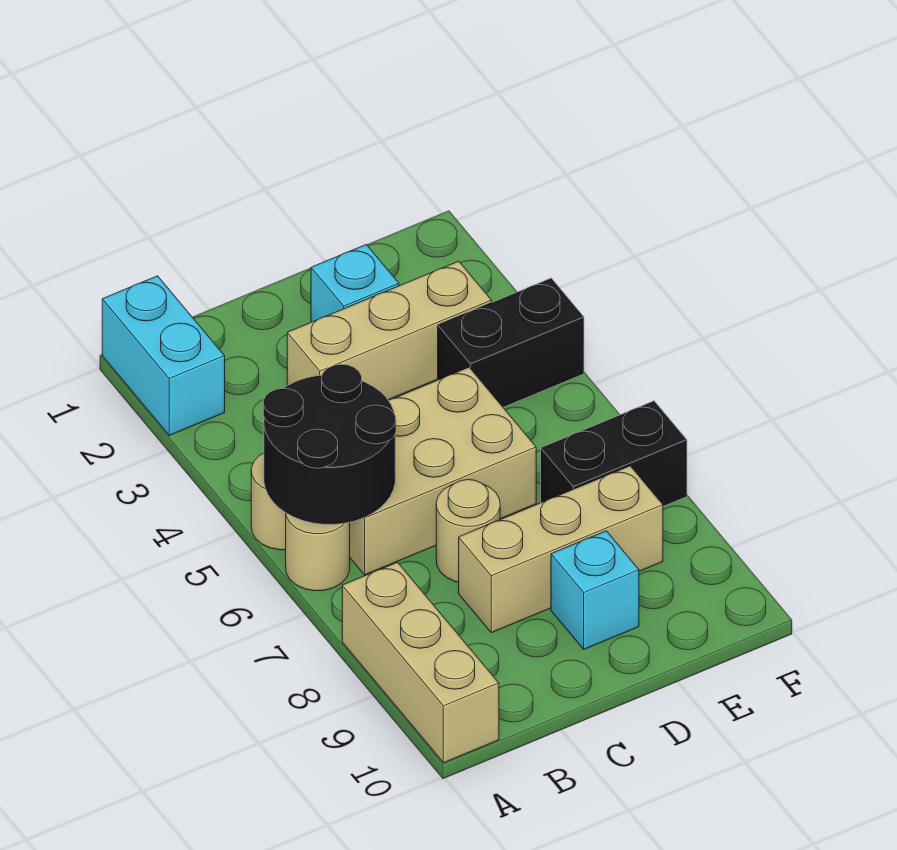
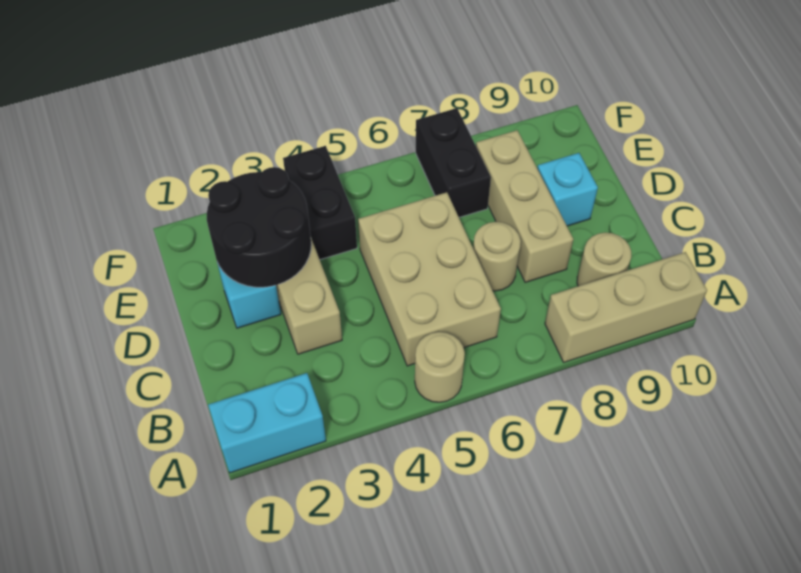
black round brick A5:B6 level 2 -> black round brick D2:E3 level 2
tan round brick A6 level 1 -> tan round brick B9 level 1

